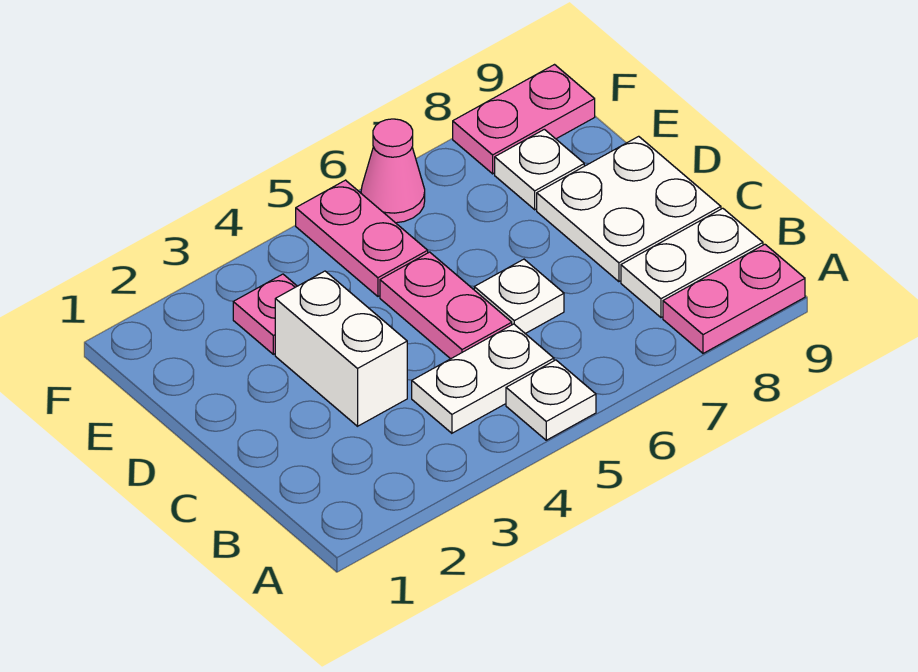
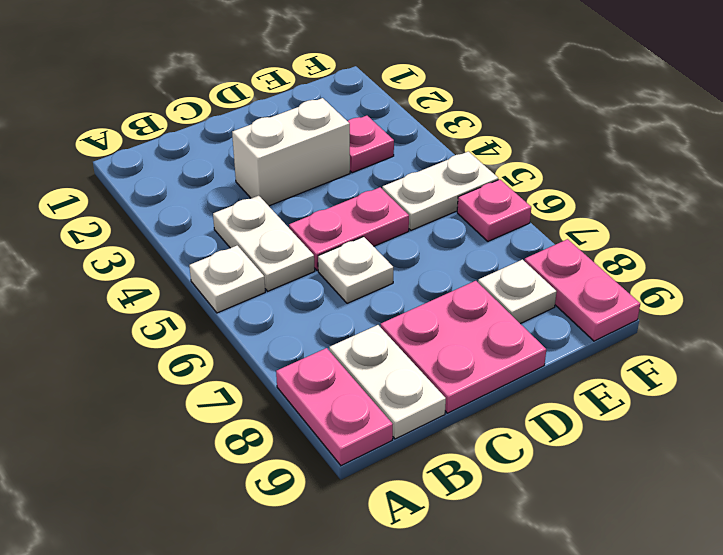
white plate C8:D9 level 1 -> pink plate C8:D9 level 1
pink plate E5:F5 level 1 -> white plate E5:F5 level 1
pink cone F6 level 1 -> pink plate F6 level 1

